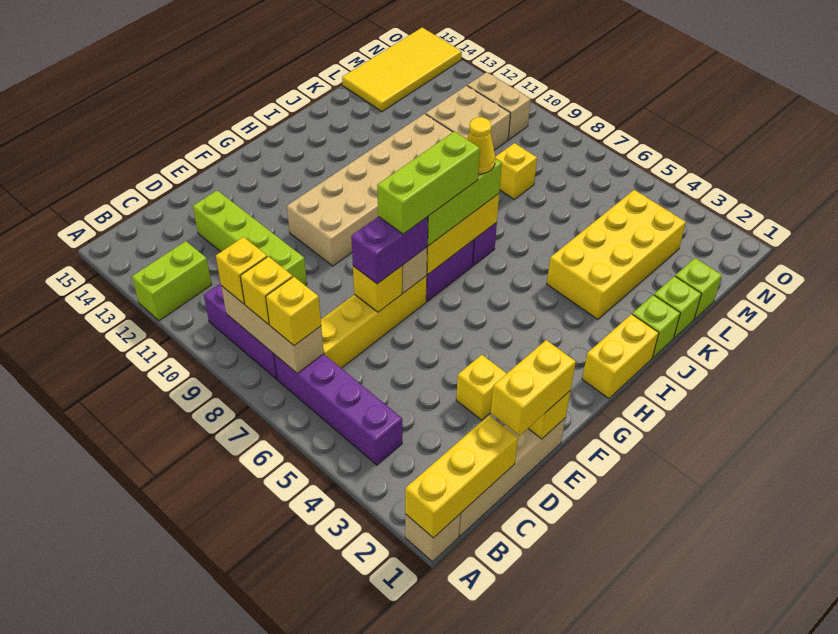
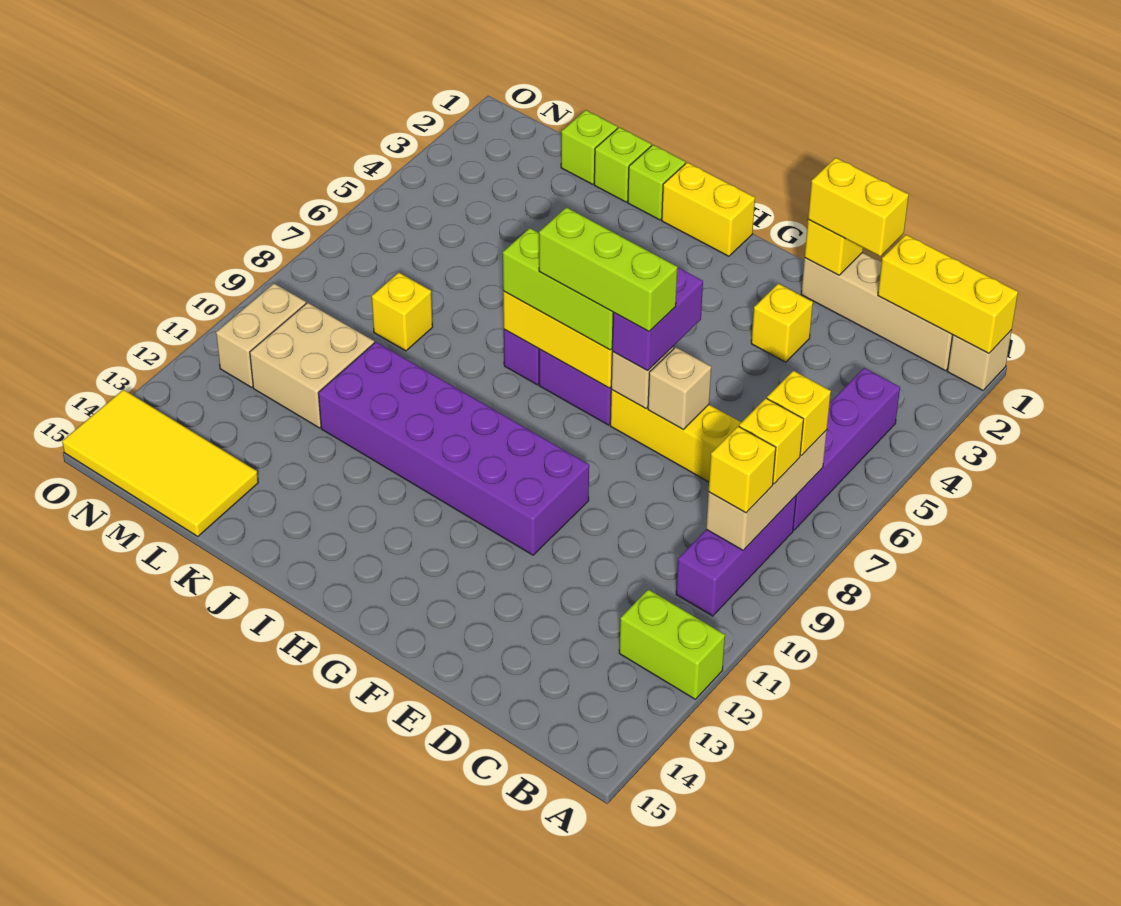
lime brick D10:D13 level 1 -> none
yellow brick E7 level 2 -> tan brick E7 level 2
purple brick E7:F7 level 3 -> purple brick F6:F7 level 3
tan brick F10:K11 level 1 -> purple brick F10:K11 level 1
yellow cone I7 level 4 -> none
yellow brick J3:M4 level 1 -> none

